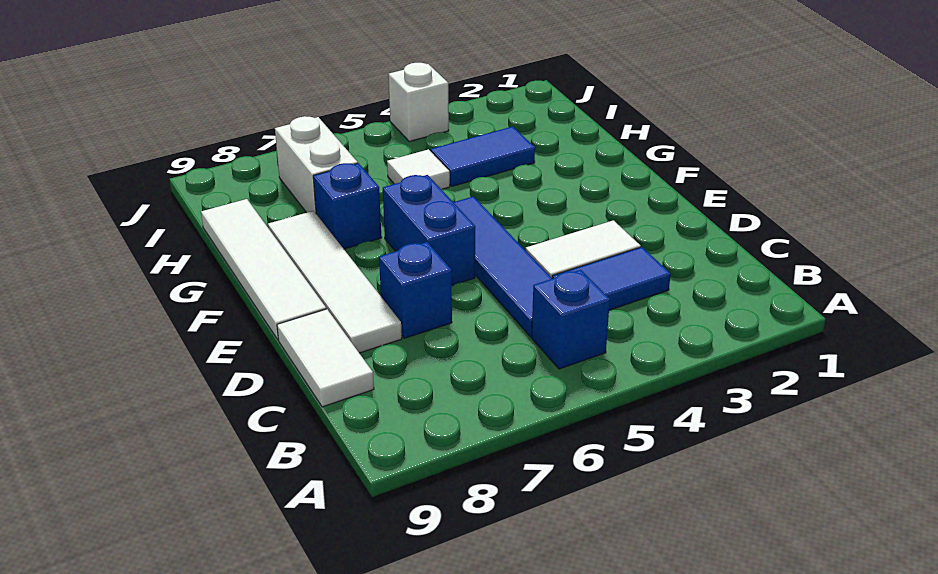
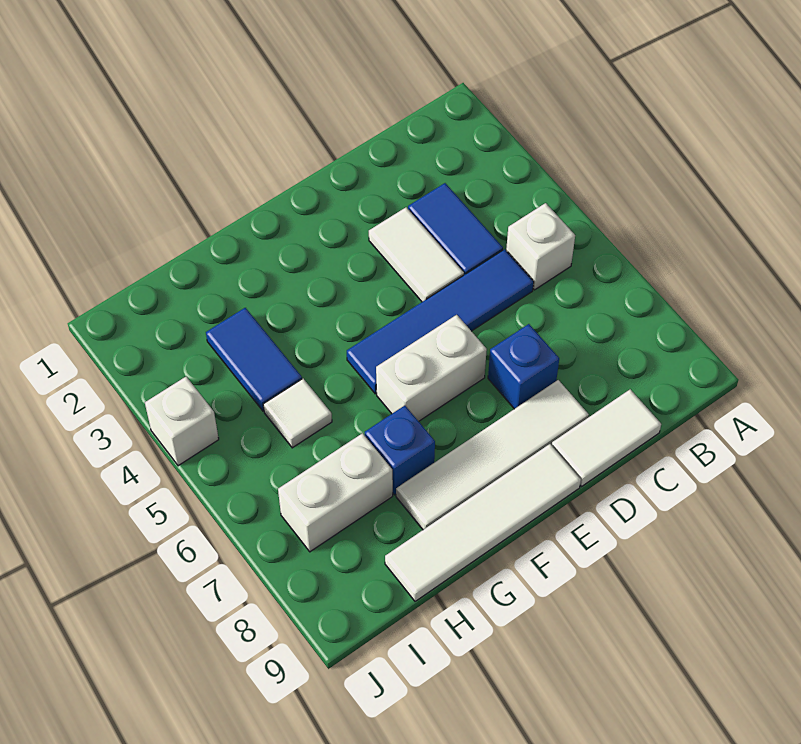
blue brick B5 level 1 -> white brick B5 level 1
blue brick E6:F6 level 1 -> white brick E6:F6 level 1

